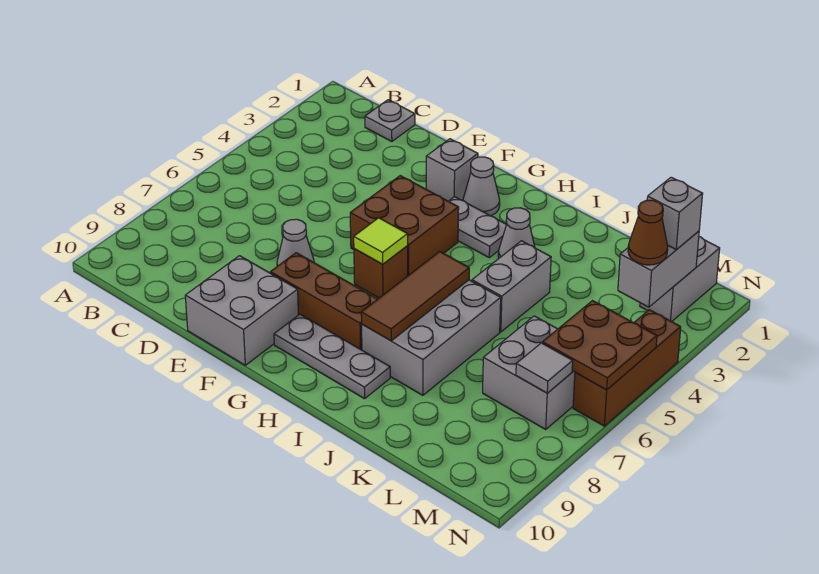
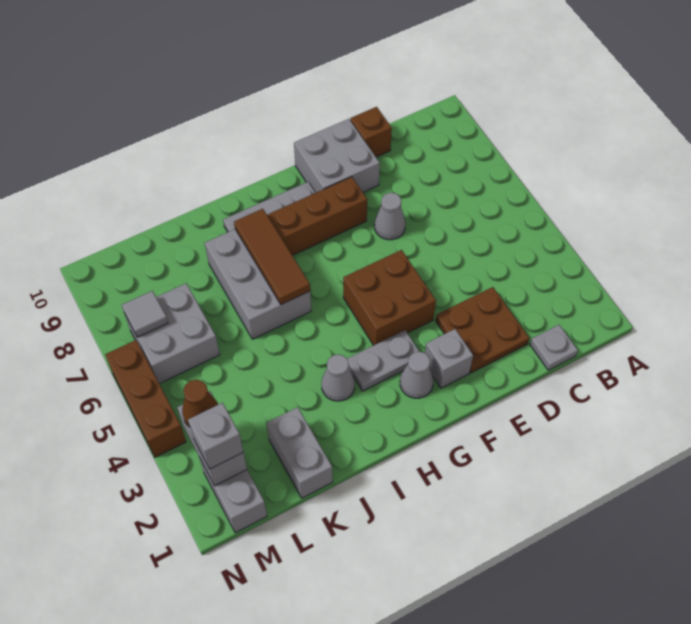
brown brick G6 level 1 -> brown brick D10 level 1
lime tile G6 level 2 -> none
grey brick J4:J5 level 1 -> grey brick K1:K2 level 1
brown plate M5:N6 level 2 -> brown plate D2:E3 level 1

